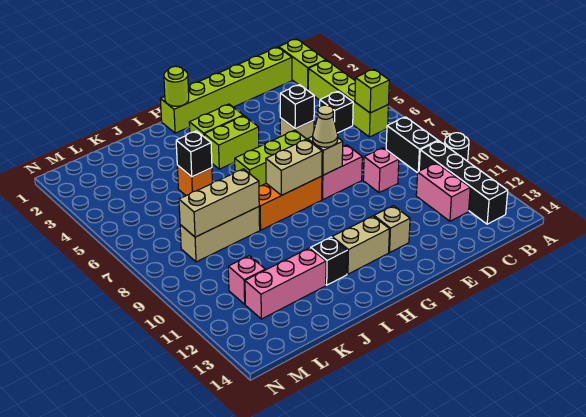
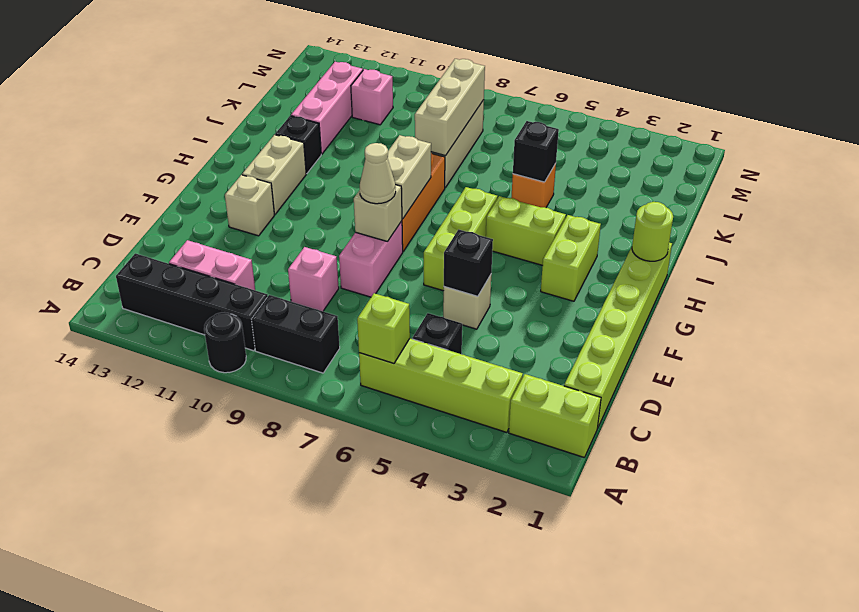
lime brick G4:H4 level 1 -> lime brick H4:H5 level 1

